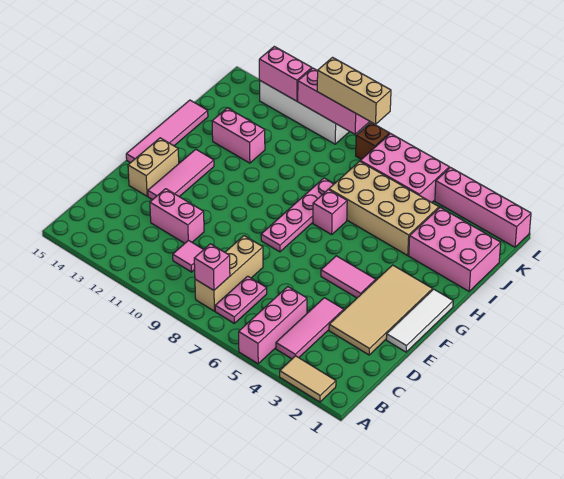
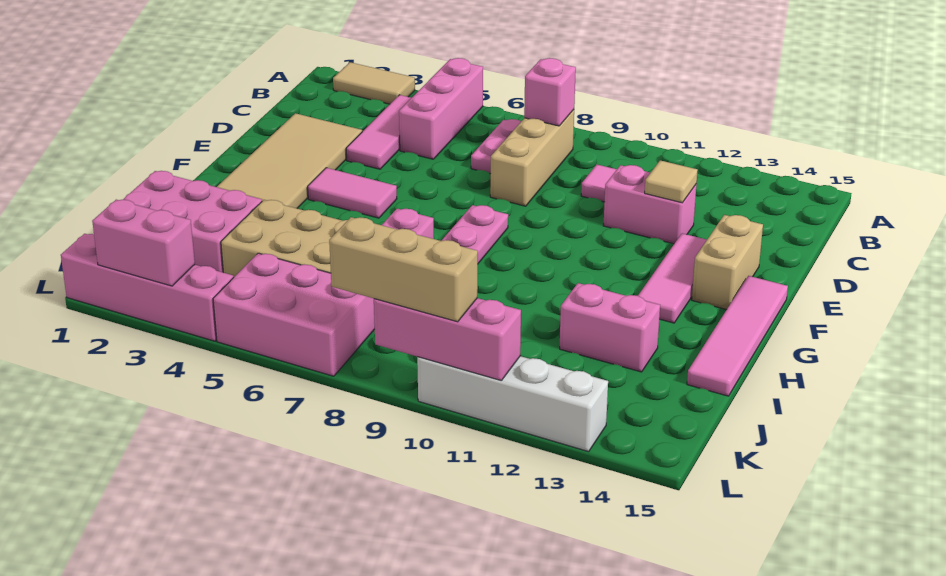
none -> tan tile D12 level 2
white tile E1:G1 level 1 -> none
brown brick L8 level 1 -> none
pink brick L12:L13 level 2 -> pink brick L2:L3 level 2

